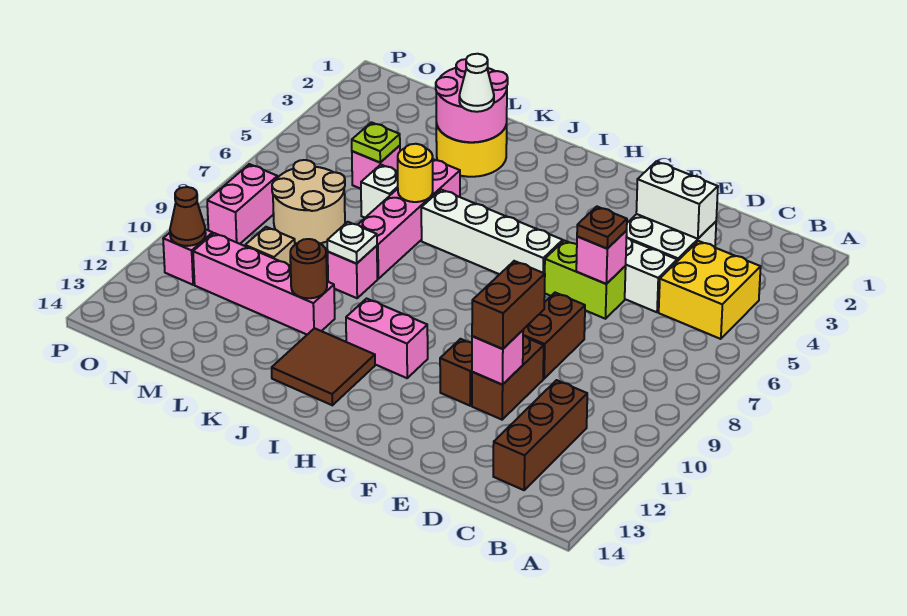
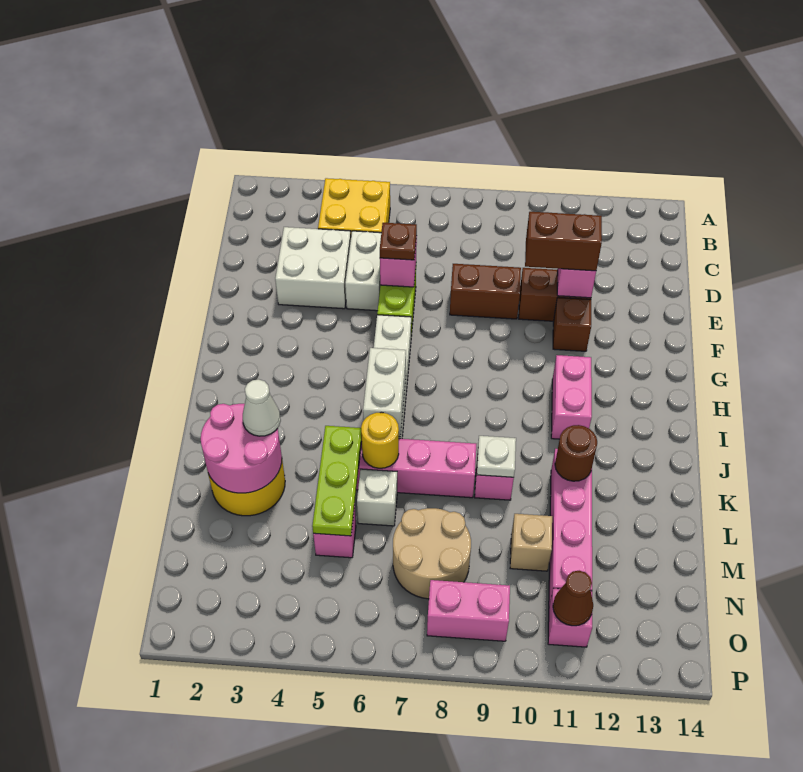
brown brick C11:C13 level 1 -> none
white brick D3:E3 level 2 -> white brick I6:J6 level 2
brown tile I12:J13 level 1 -> none
lime plate M5 level 2 -> lime plate K5:M5 level 2

